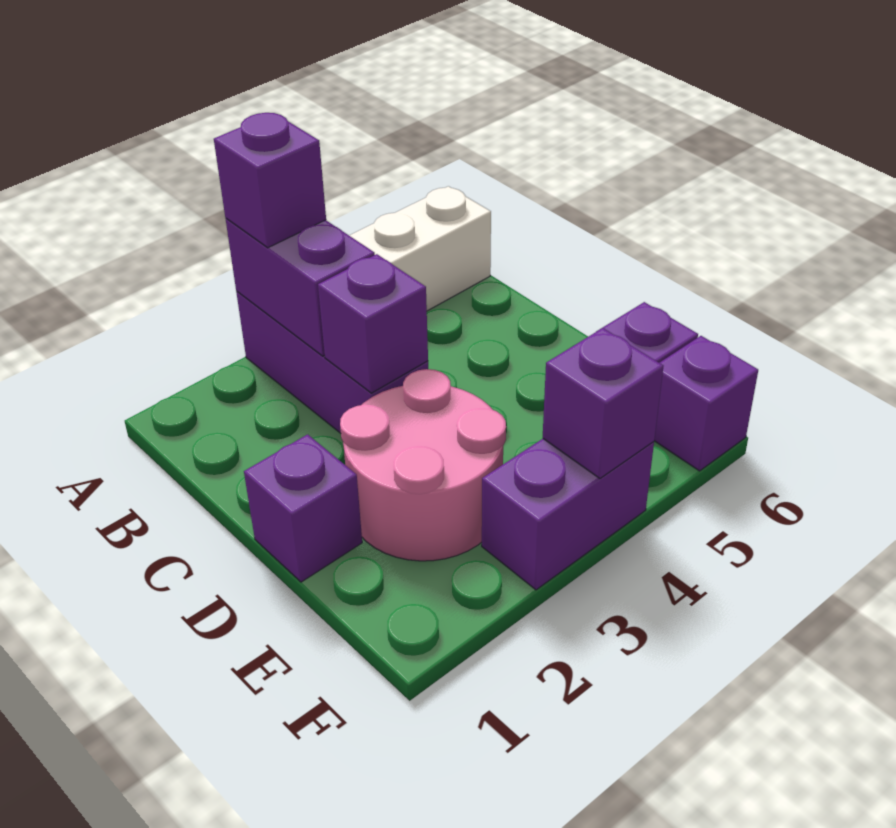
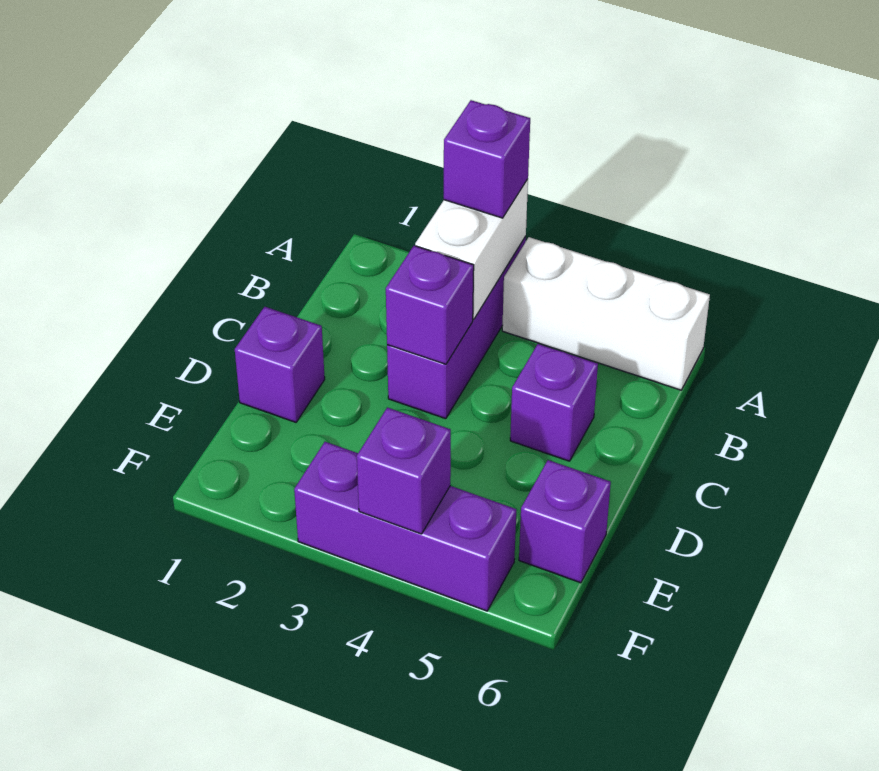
purple brick A3:B3 level 2 -> white brick A3:B3 level 2
pink round brick D2:E3 level 1 -> none
purple brick F3:F4 level 1 -> purple brick F3:F5 level 1
purple brick F6 level 1 -> purple brick C5 level 1

